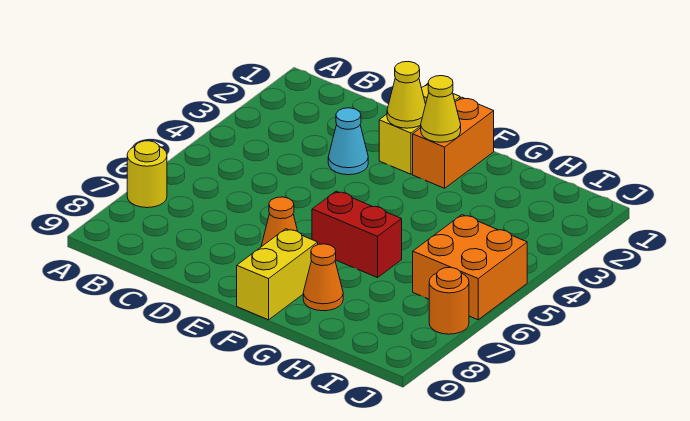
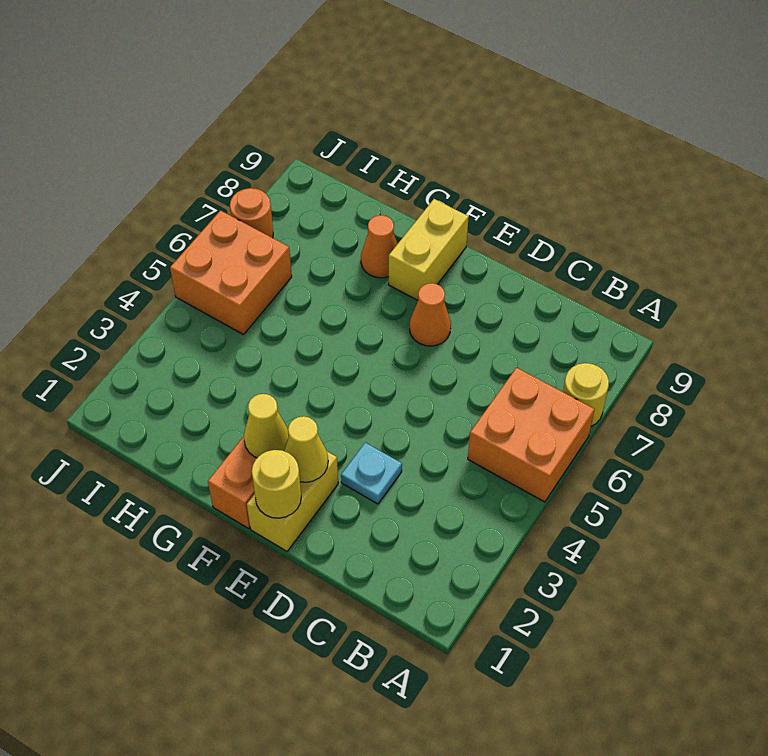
none -> orange brick A5:B6 level 1
cyan cone D3 level 1 -> cyan plate D3 level 1
none -> yellow round brick E1 level 2
red brick F6:G6 level 1 -> none

